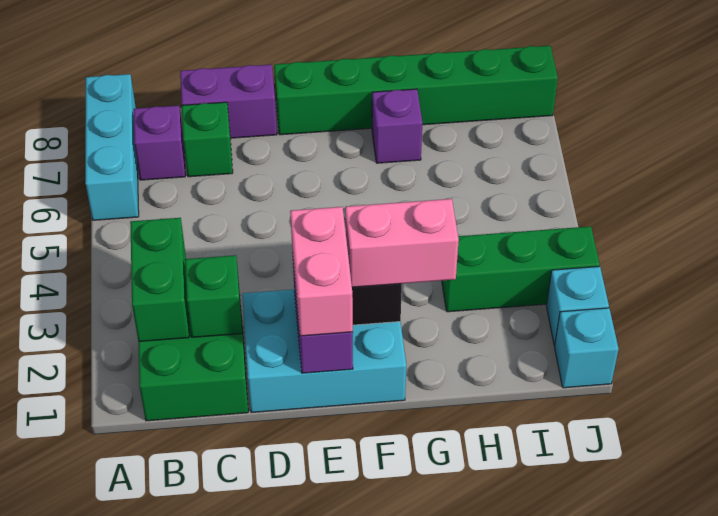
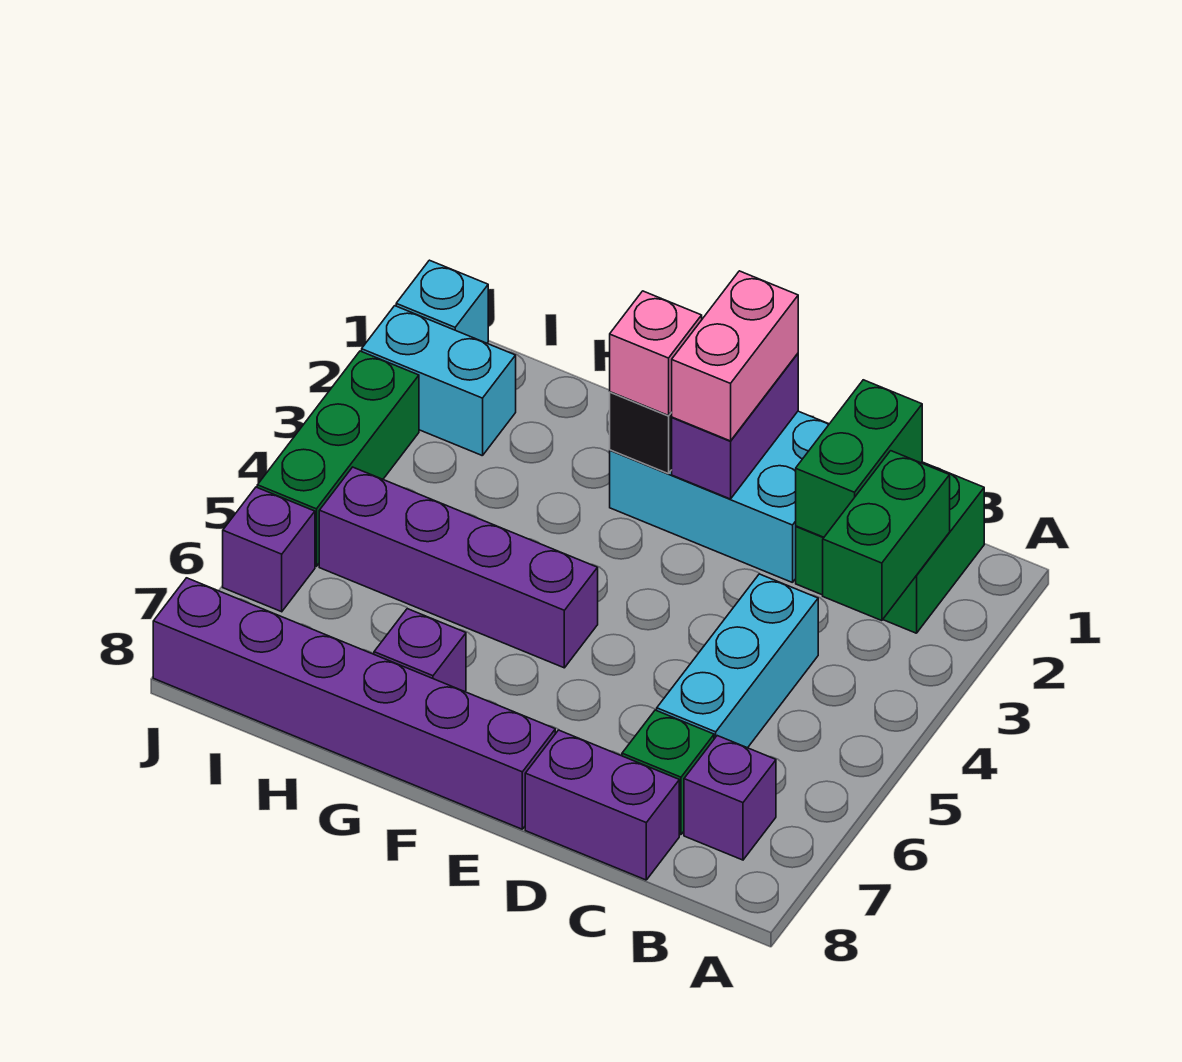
cyan brick A6:A8 level 1 -> cyan brick C4:C6 level 1
green brick C2 level 2 -> green brick C1:C2 level 2
green brick E8:J8 level 1 -> purple brick E8:J8 level 1
pink brick F2:G2 level 3 -> pink brick F2 level 3
none -> purple brick F5:I5 level 1
green brick H3:J3 level 1 -> green brick J3:J5 level 1
cyan brick J2 level 1 -> cyan brick I2:J2 level 1
none -> purple brick J6 level 1

